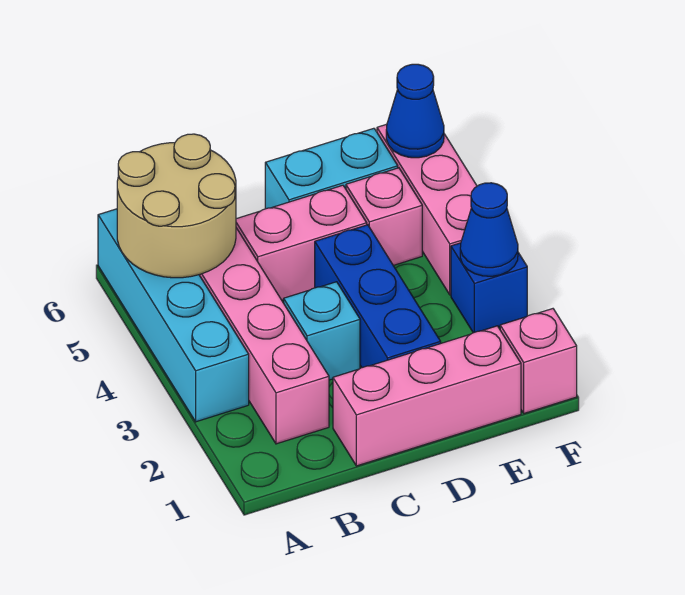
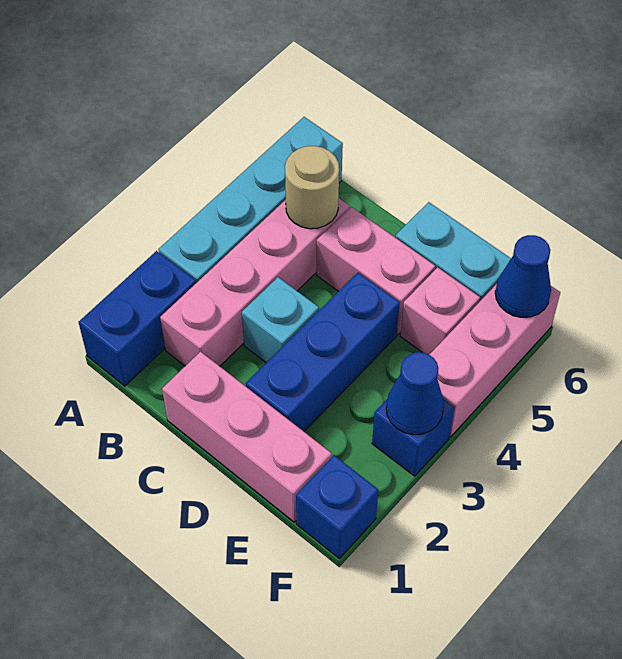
none -> blue brick A1:A2 level 1
tan round brick A5:B6 level 2 -> tan round brick B5 level 2
pink brick F1 level 1 -> blue brick F1 level 1

